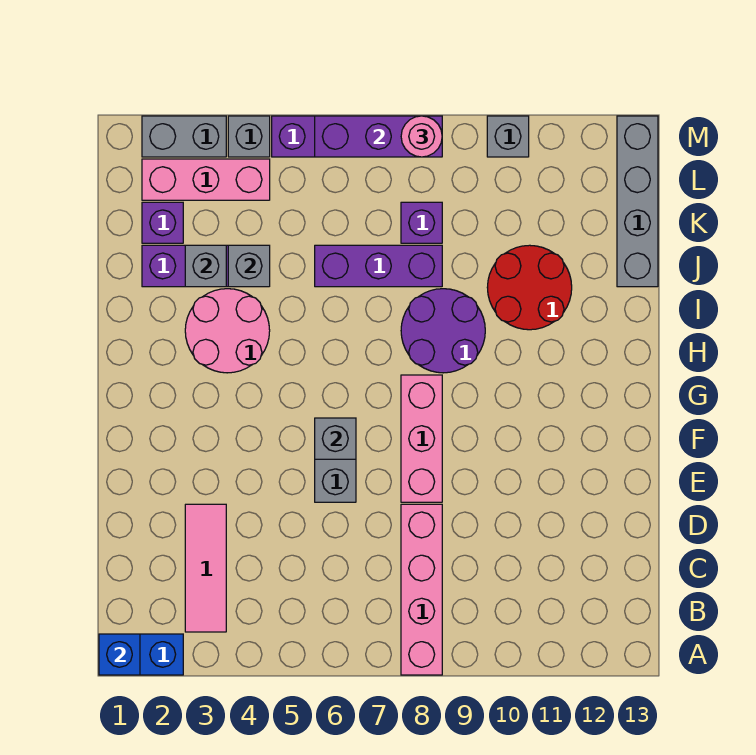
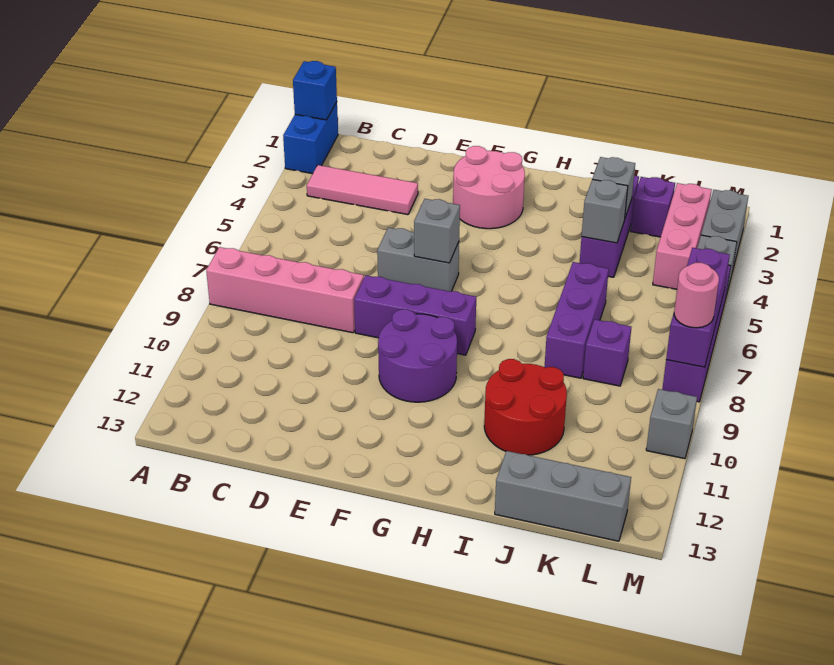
pink brick E8:G8 level 1 -> purple brick E8:G8 level 1
pink round brick H3:I4 level 1 -> pink round brick F2:G3 level 1
purple round brick H8:I9 level 1 -> purple round brick F9:G10 level 1
grey brick J13:M13 level 1 -> grey brick J13:L13 level 1

